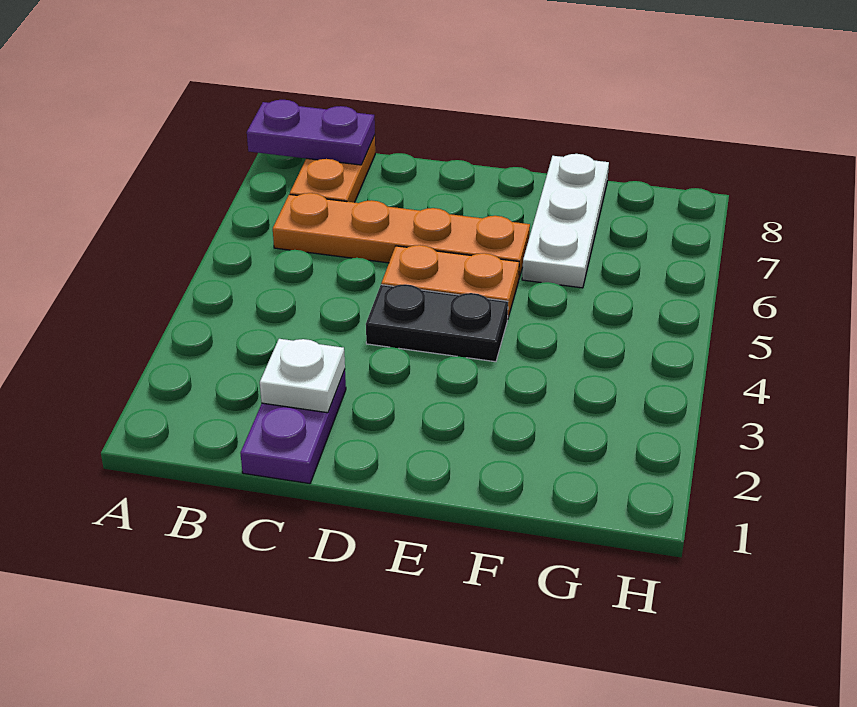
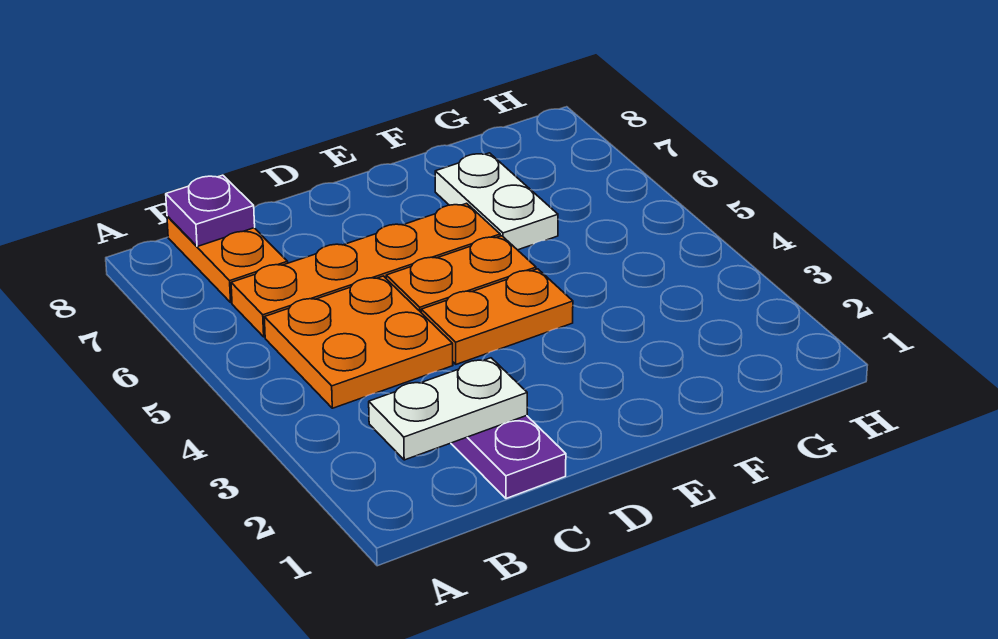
purple plate A8:B8 level 2 -> purple plate B8 level 2
none -> orange plate B4:C5 level 1
white plate C2 level 2 -> white plate B2:C2 level 2
black plate D4:E4 level 1 -> orange plate D4:E4 level 1
white plate F6:F8 level 1 -> white plate F6:F7 level 1

